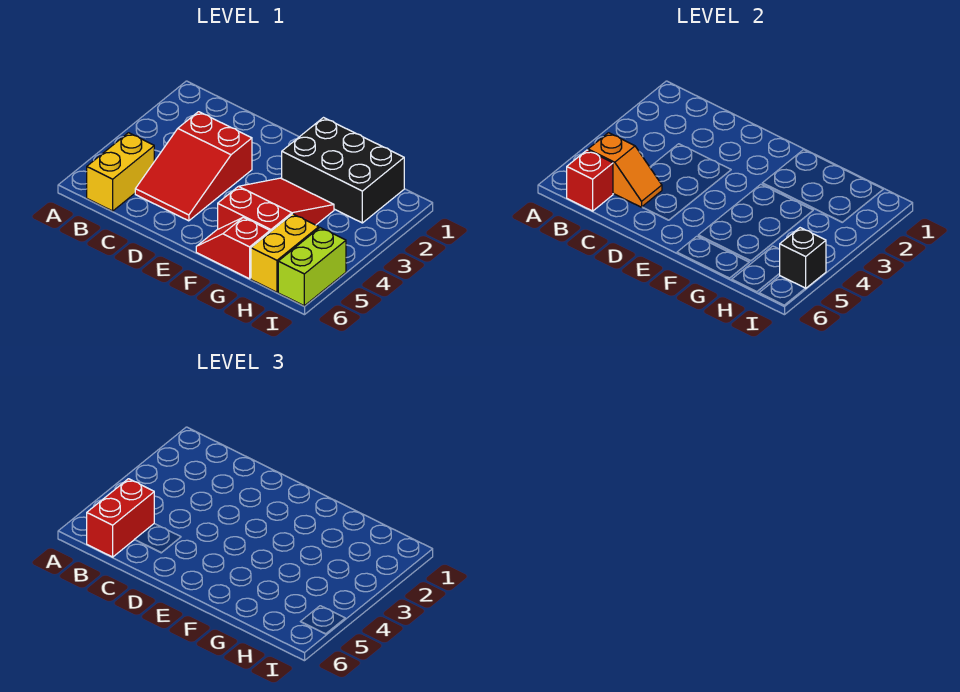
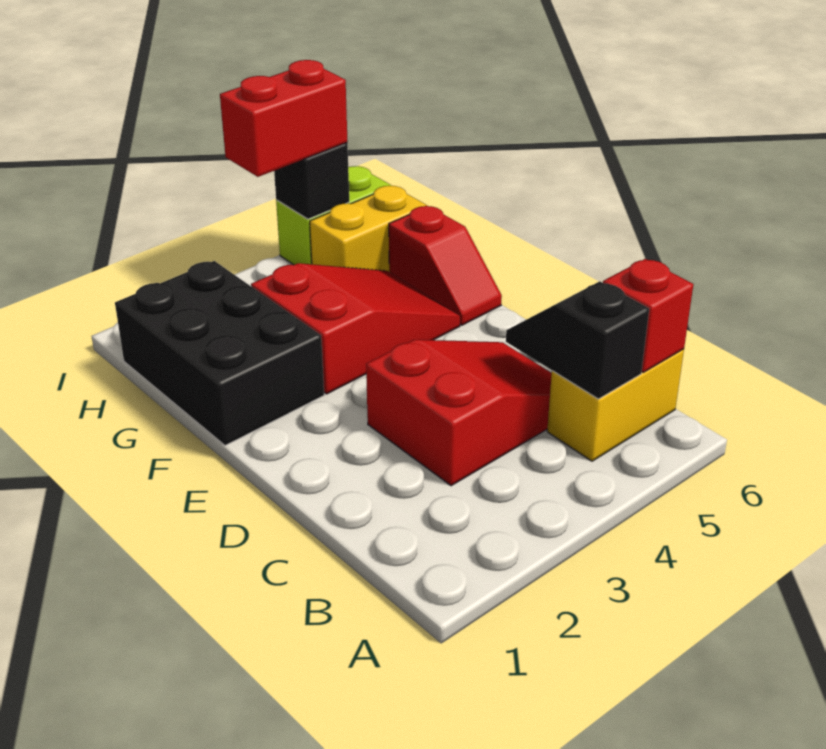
orange slope B5:C5 level 2 top B -> black slope B5:C5 level 2 top B
red brick B5:B6 level 3 -> red brick I4:I5 level 3
red slope F3:G5 level 1 top 5 -> red slope F3:G5 level 1 top 3

